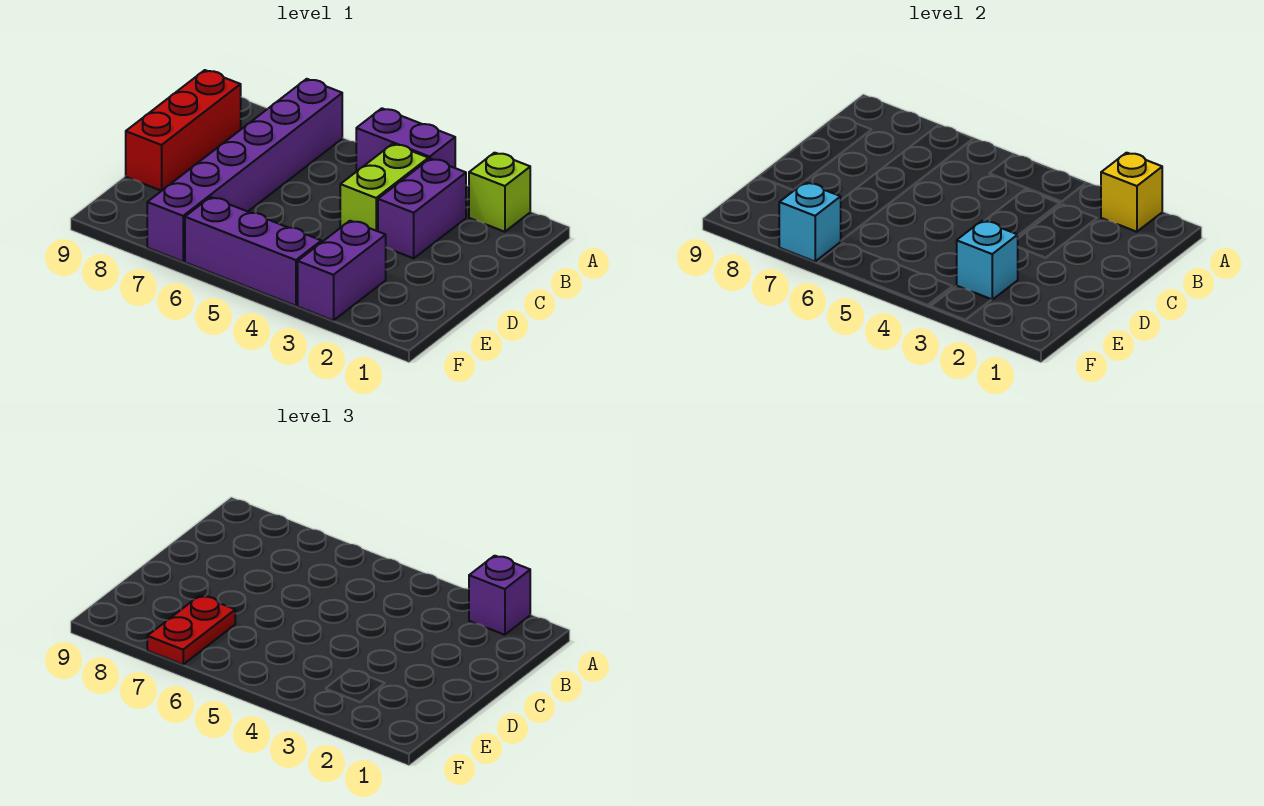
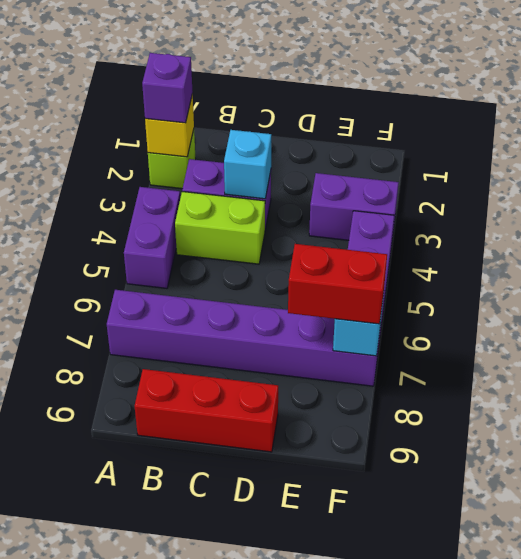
cyan brick E3 level 2 -> cyan brick C3 level 2
red plate E7:F7 level 3 -> red brick E7:F7 level 3

